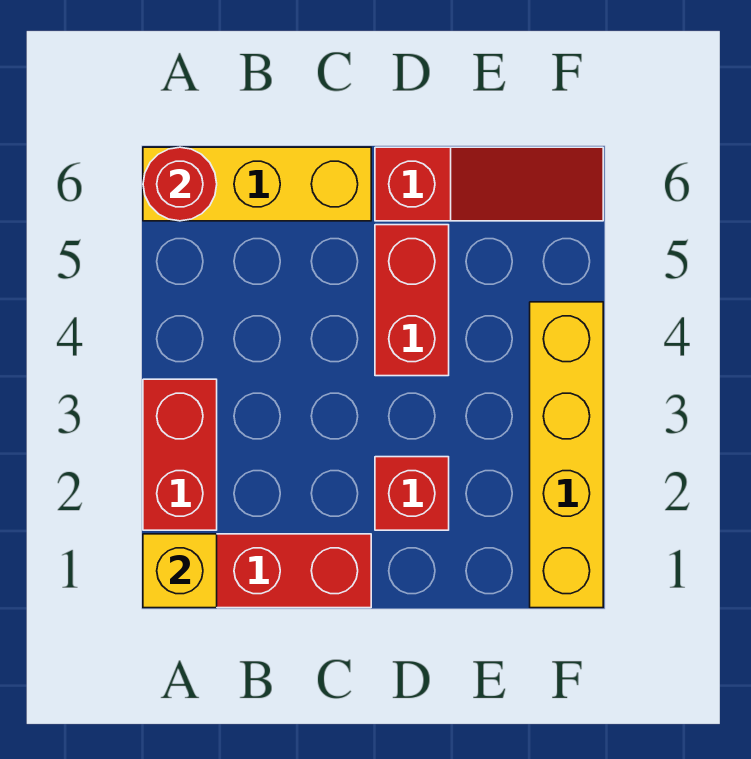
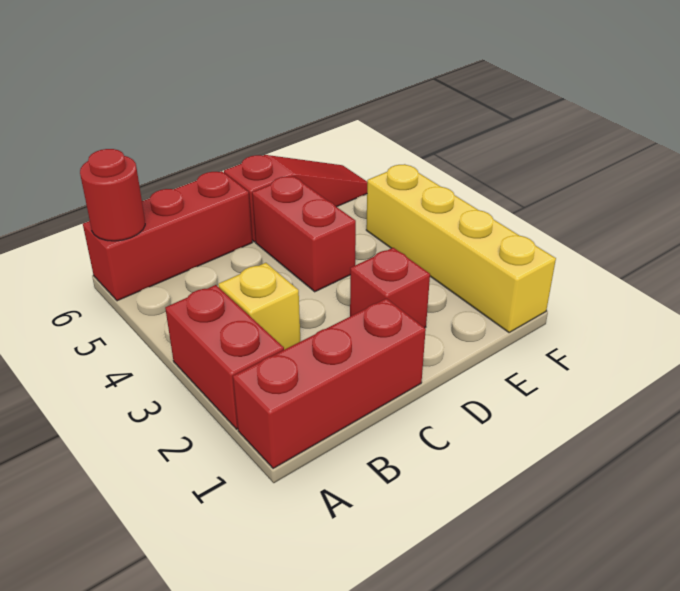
yellow brick A1 level 2 -> yellow brick B3 level 1
yellow brick A6:C6 level 1 -> red brick A6:C6 level 1

